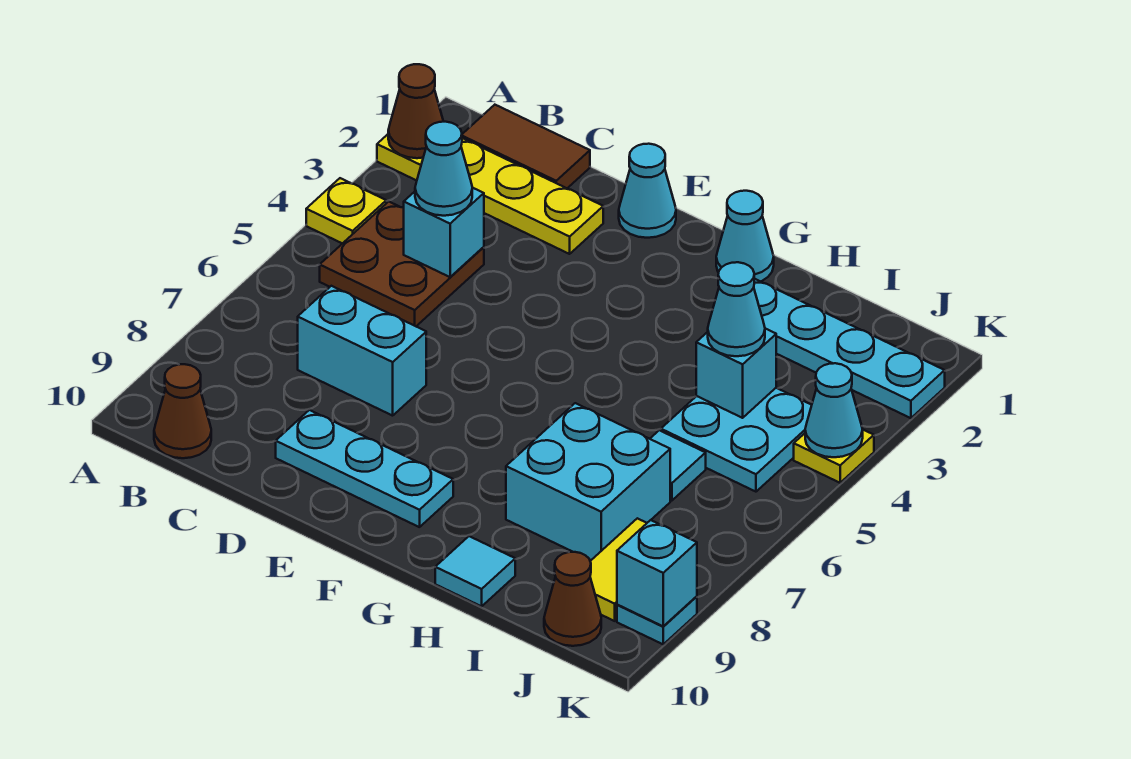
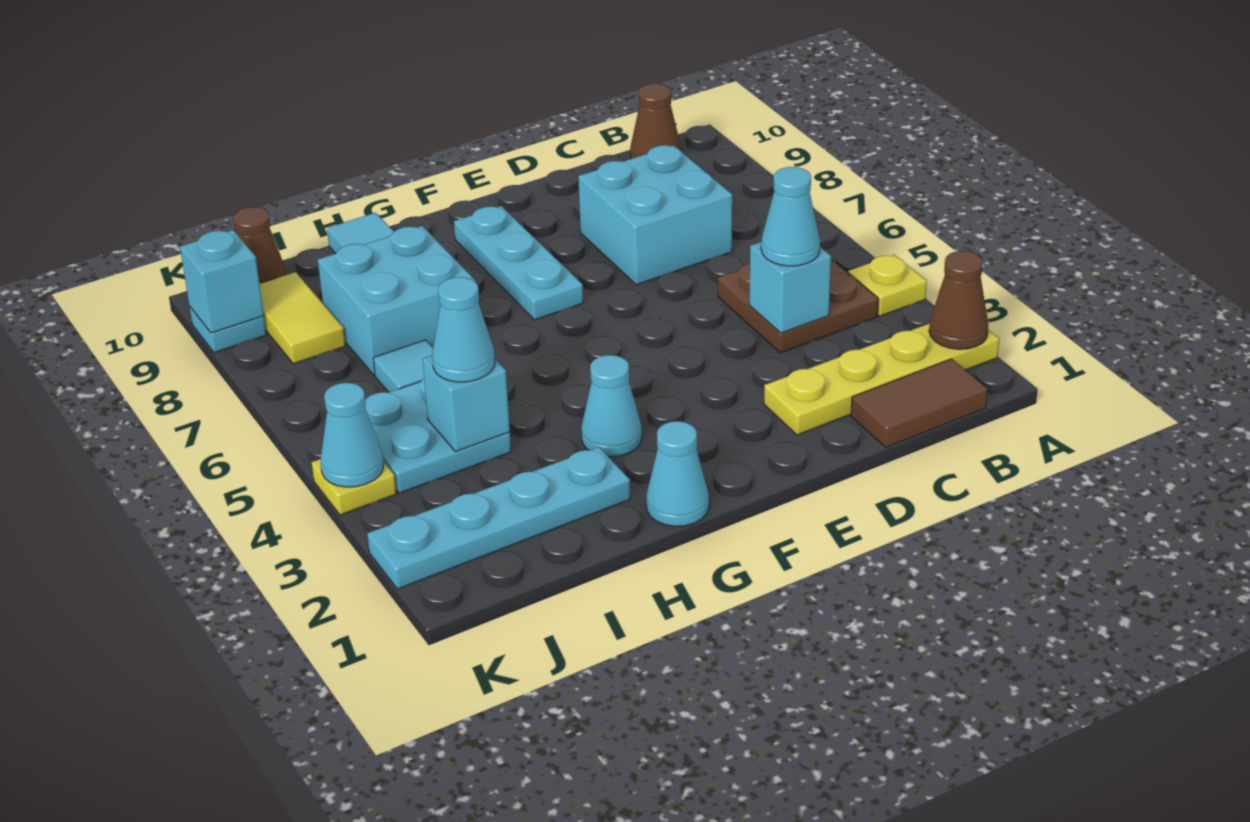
cyan brick C7:D7 level 1 -> cyan brick C7:D8 level 1
cyan plate D9:F9 level 1 -> cyan plate F7:F9 level 1
cyan cone E1 level 1 -> cyan cone G3 level 1

